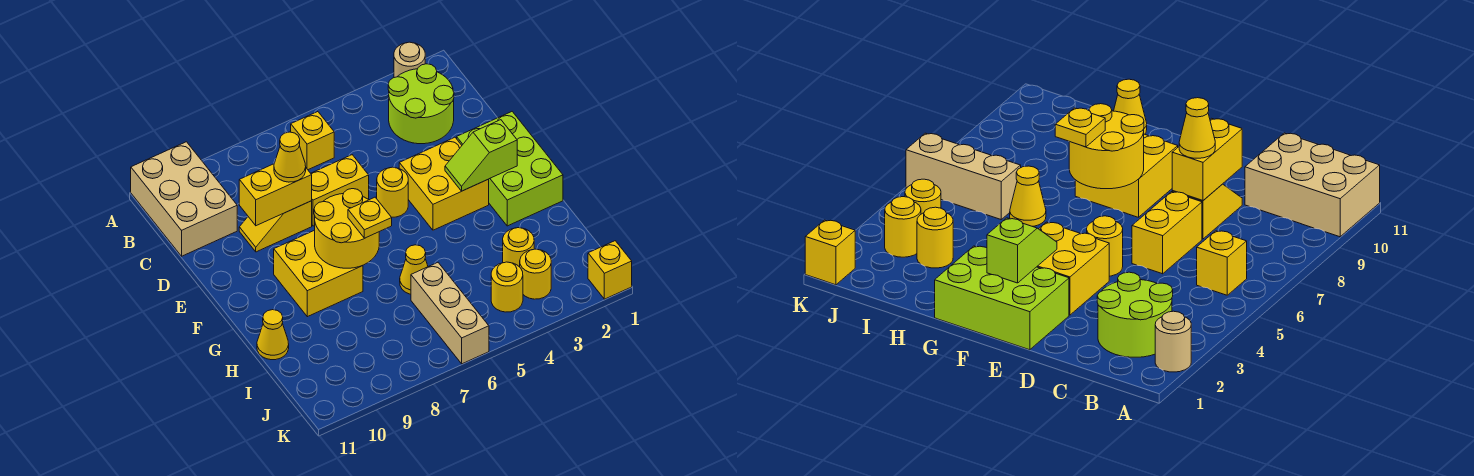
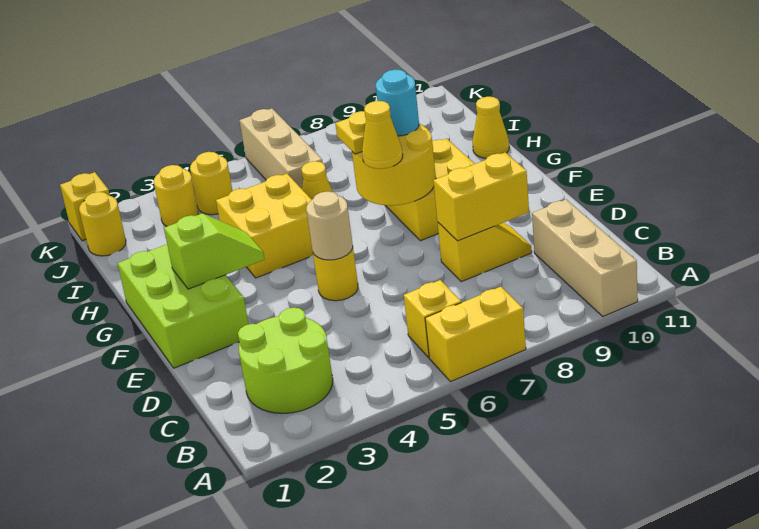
tan round brick A2 level 1 -> tan round brick E5 level 2
tan brick A10:C11 level 1 -> tan brick A10:C10 level 1
yellow brick D6:D7 level 1 -> yellow brick A6:A7 level 1
yellow cone D8 level 3 -> yellow cone F7 level 3
yellow brick E3:F4 level 1 -> yellow brick G4:H5 level 1
none -> cyan round brick G8 level 3
yellow round brick I3 level 1 -> yellow round brick J1 level 1

